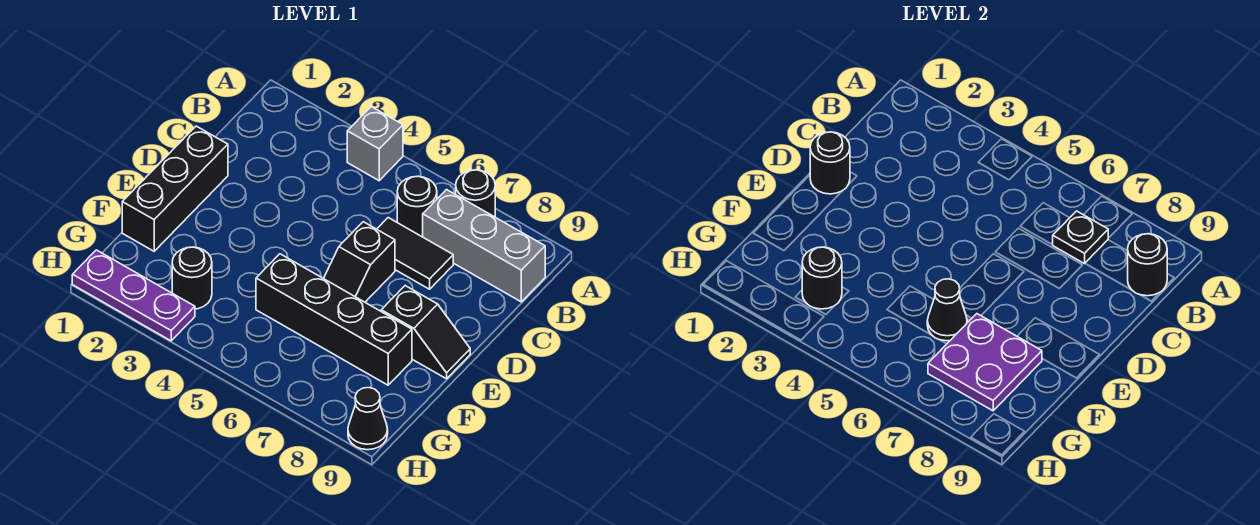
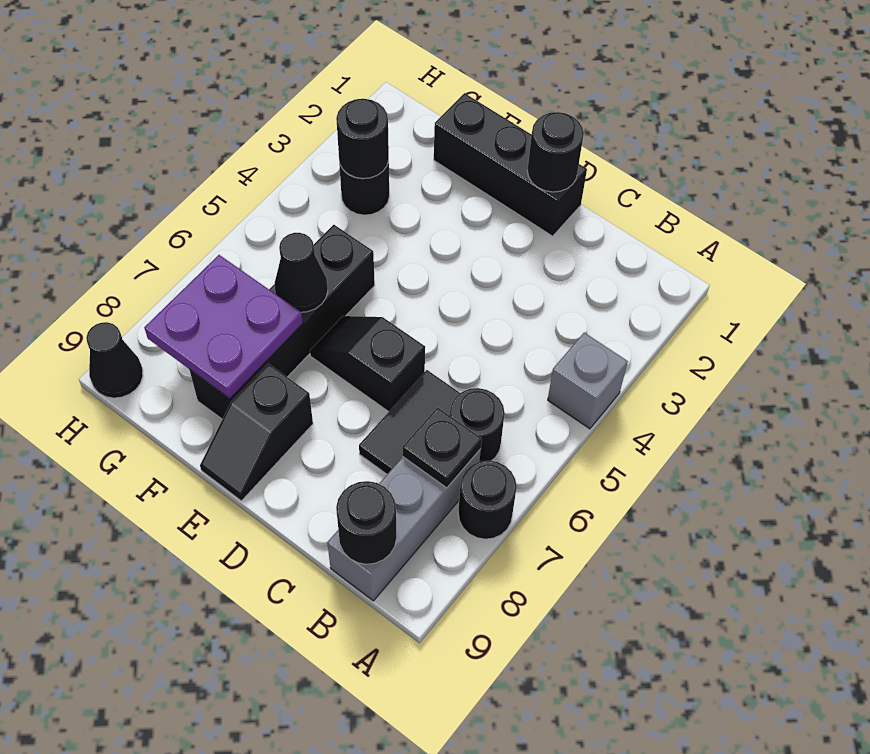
purple plate H1:H3 level 1 -> none

